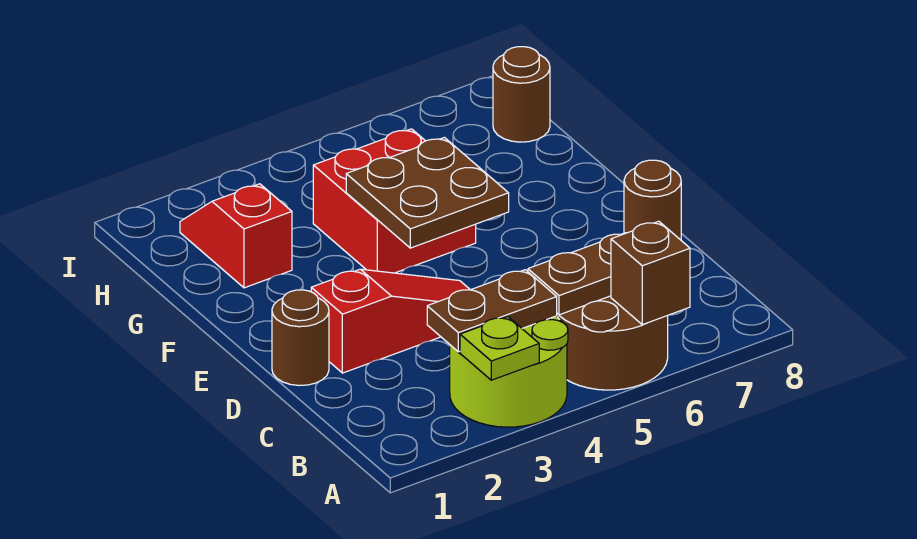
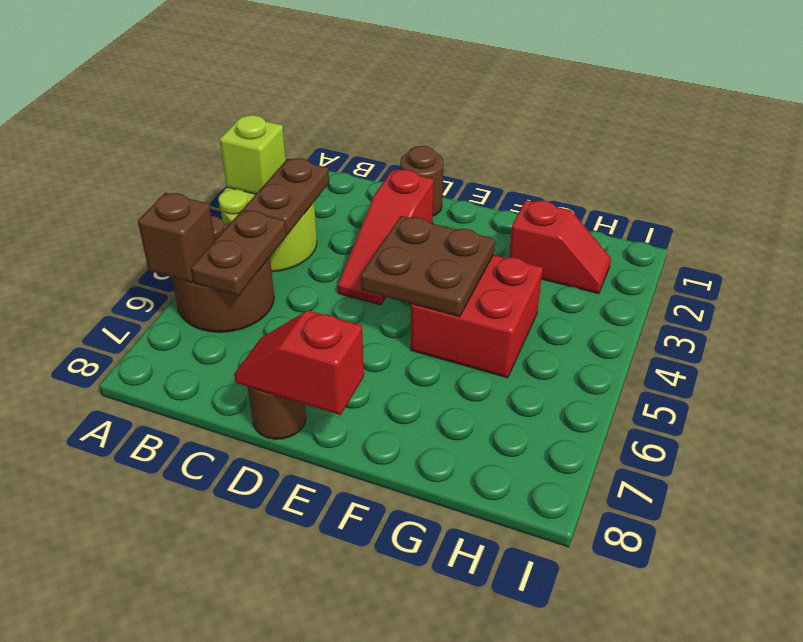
lime plate A3 level 2 -> lime brick A3 level 2
none -> red slope D8:E8 level 2 top E
brown round brick H8 level 1 -> none

